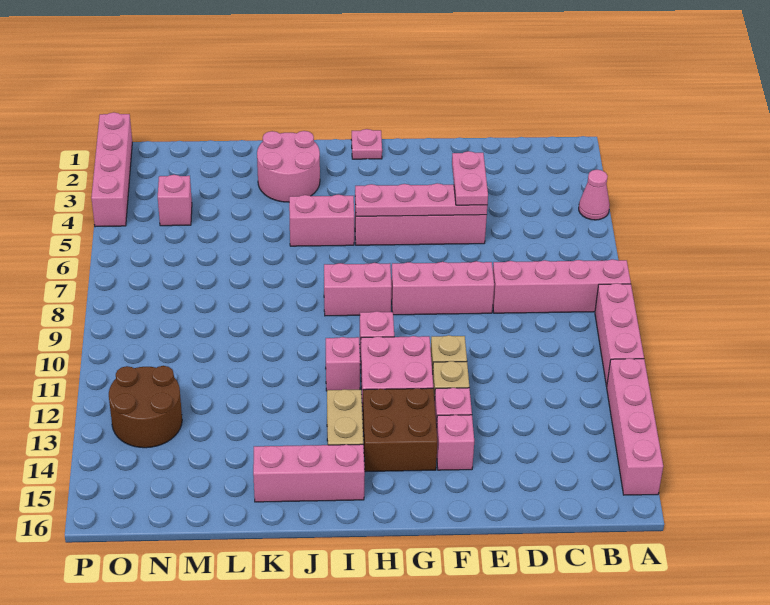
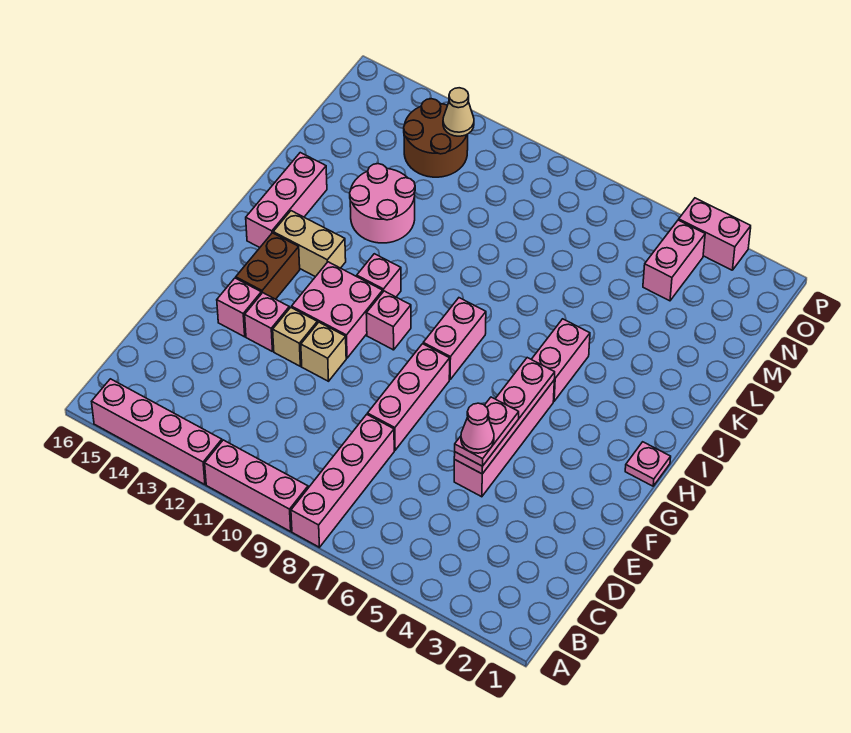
pink cone A4 level 1 -> pink cone E5 level 4
pink plate E4:E5 level 3 -> pink plate E5:F5 level 3
brown brick G13:H14 level 1 -> brown brick G14:H14 level 1
pink round brick J2:K3 level 1 -> pink round brick K12:L13 level 1
pink brick N4 level 1 -> pink brick N4:O4 level 1
none -> tan cone O12 level 2
pink brick P1:P4 level 1 -> pink brick P3:P4 level 1

